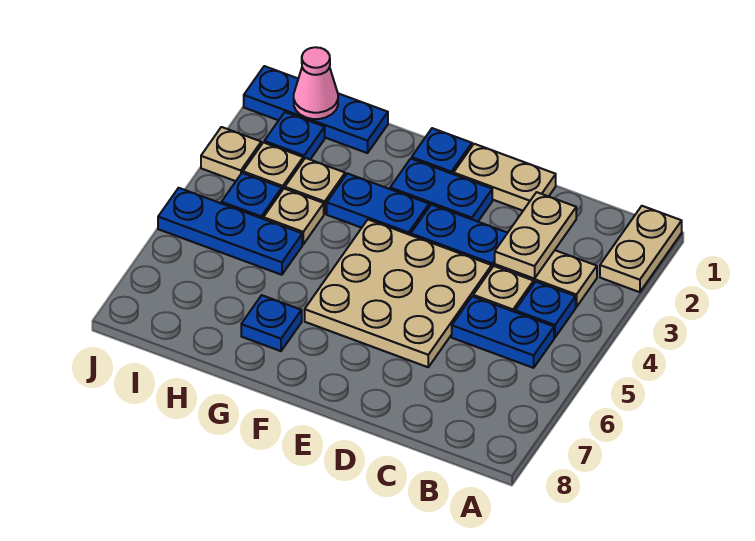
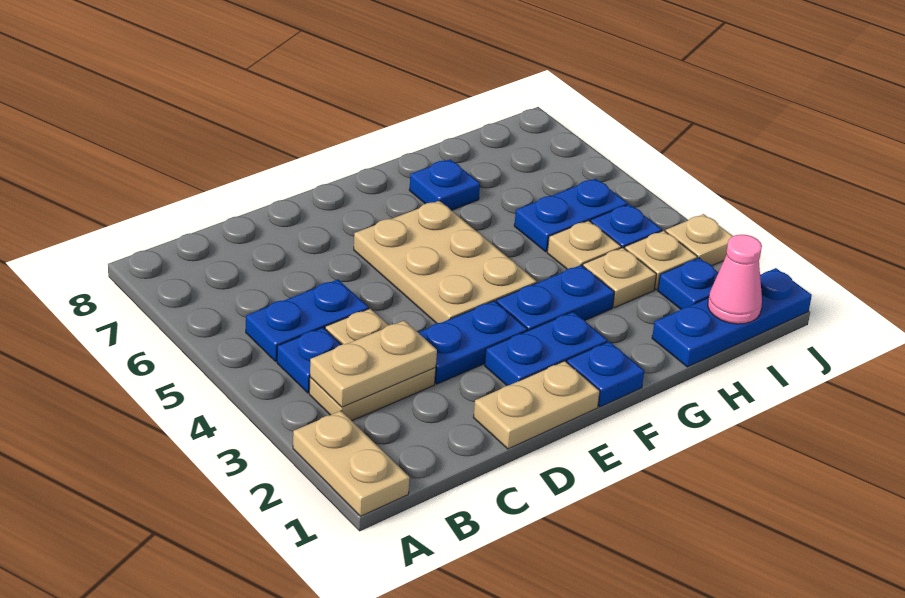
tan plate C2:C3 level 2 -> tan plate B3:C3 level 2
tan plate D4:F6 level 1 -> tan plate E4:F6 level 1
blue plate H5:J5 level 1 -> blue plate H5:I5 level 1

